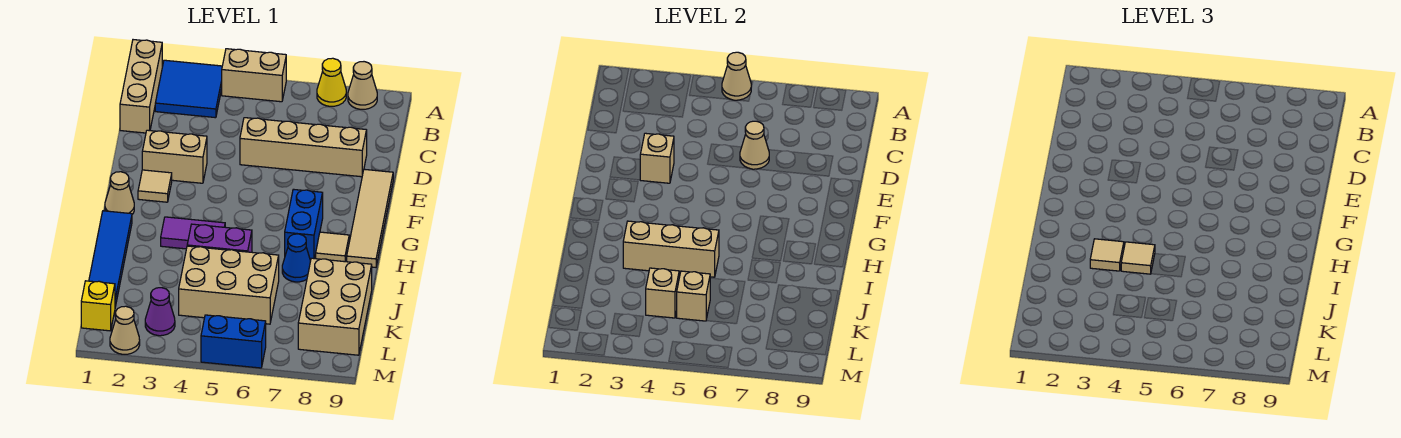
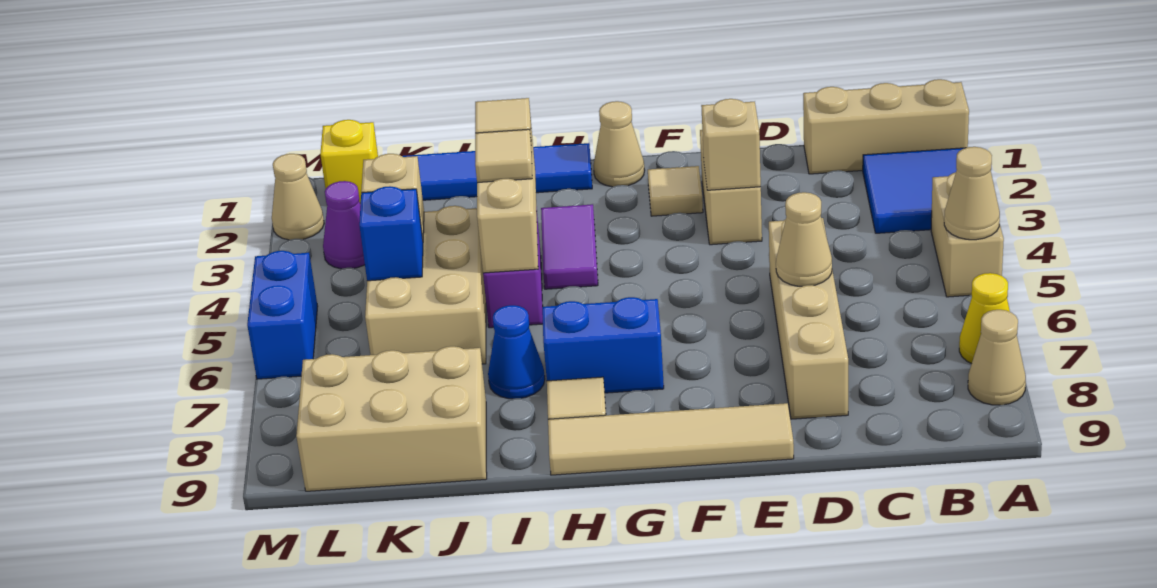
tan brick K5 level 2 -> blue brick K5 level 2

